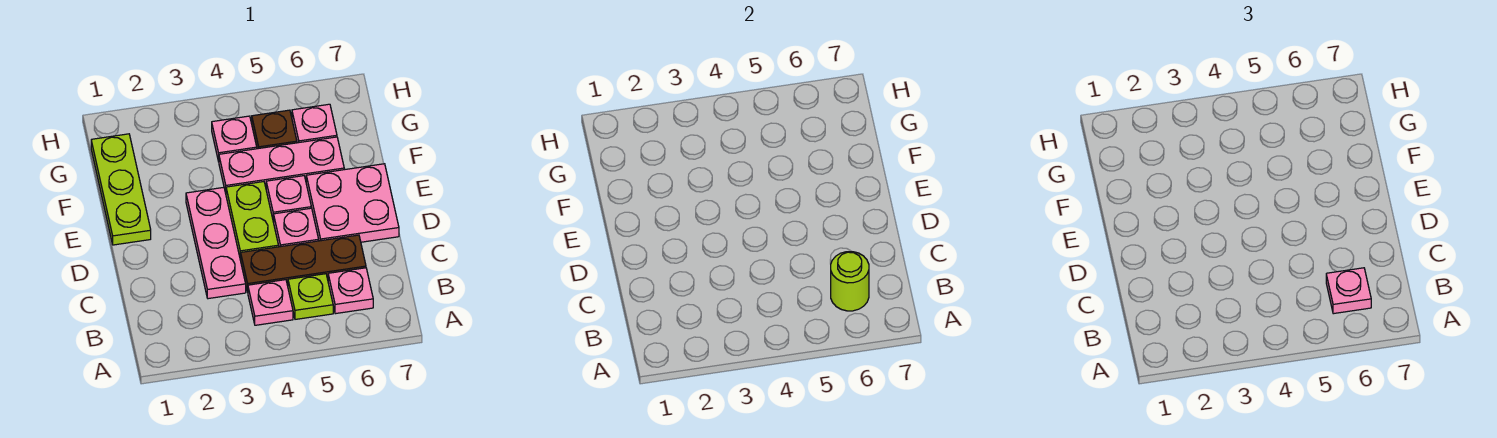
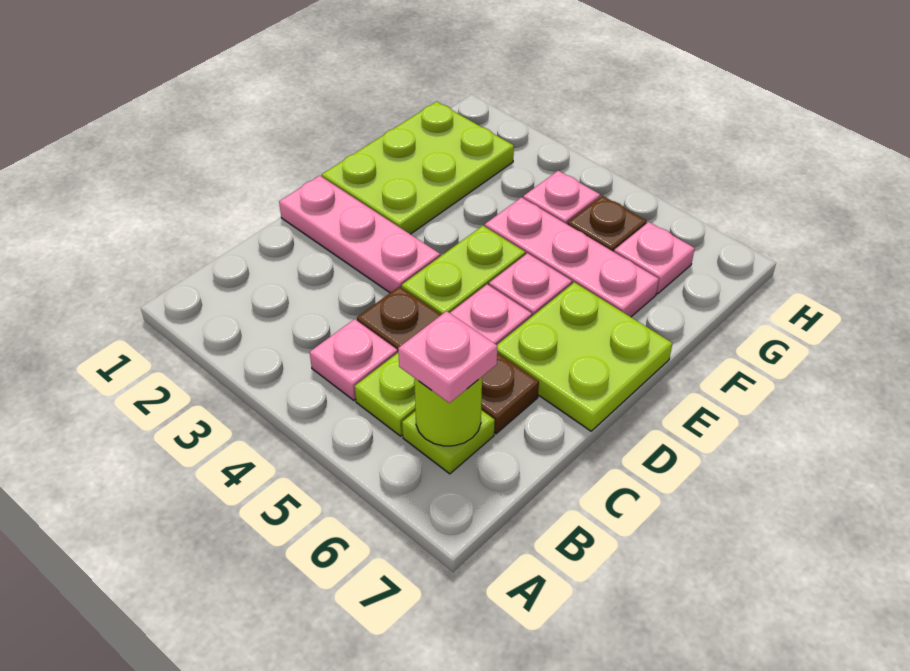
pink plate B6 level 1 -> lime plate B6 level 1
pink plate C3:E3 level 1 -> pink plate D1:D3 level 1
pink plate D6:E7 level 1 -> lime plate D6:E7 level 1
lime plate E1:G1 level 1 -> lime plate E1:G2 level 1

